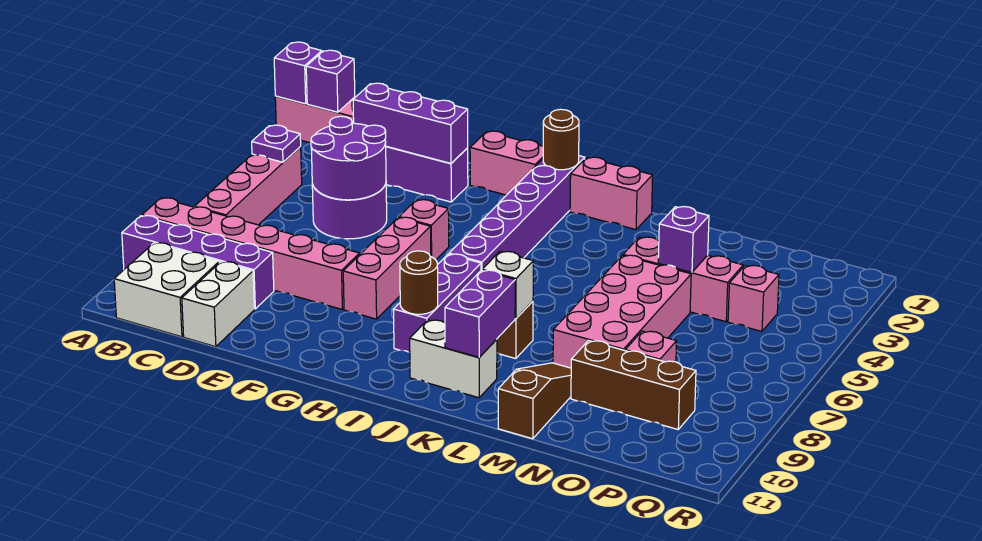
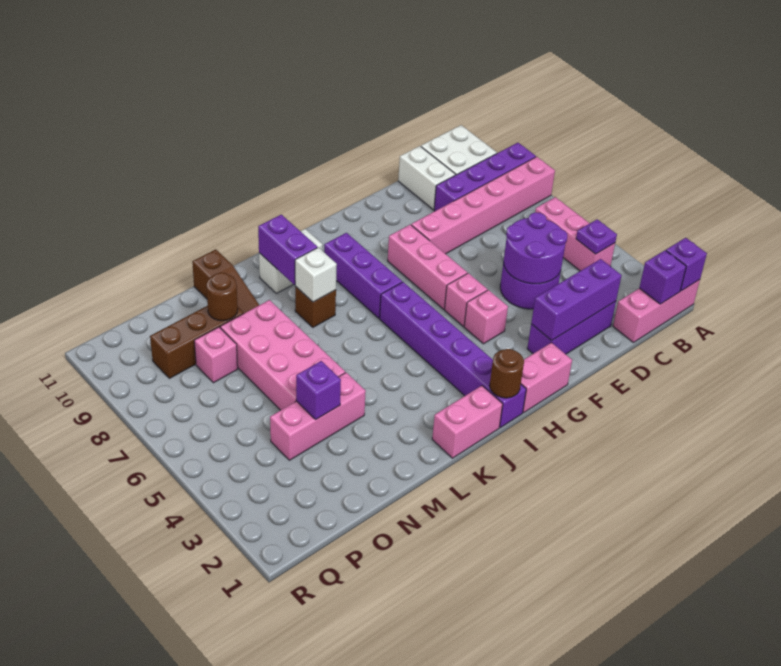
pink brick B4:B7 level 1 -> pink brick B4:B6 level 1
brown round brick I9 level 2 -> brown round brick N9 level 2
pink brick P4 level 1 -> pink brick G4 level 1

